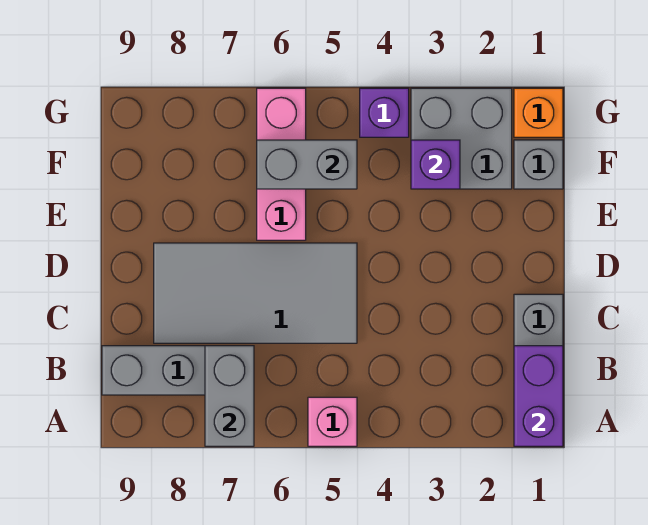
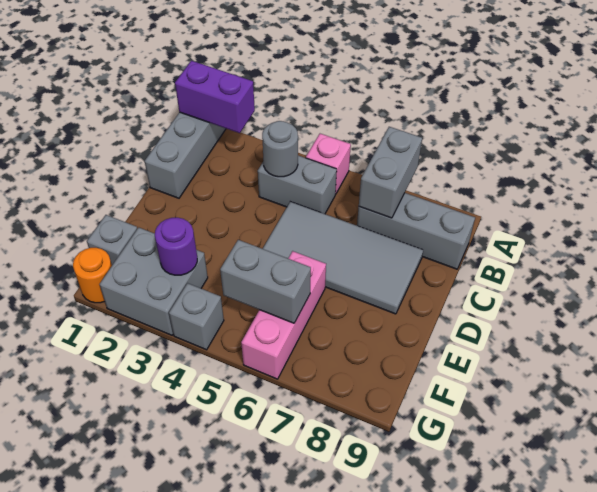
purple brick A1:B1 level 2 -> purple brick A1:A2 level 2
none -> grey brick B4:B5 level 1
none -> grey round brick B4 level 2
purple brick F3 level 2 -> purple round brick F3 level 2
orange brick G1 level 1 -> orange round brick G1 level 1
purple brick G4 level 1 -> grey brick G4 level 1

